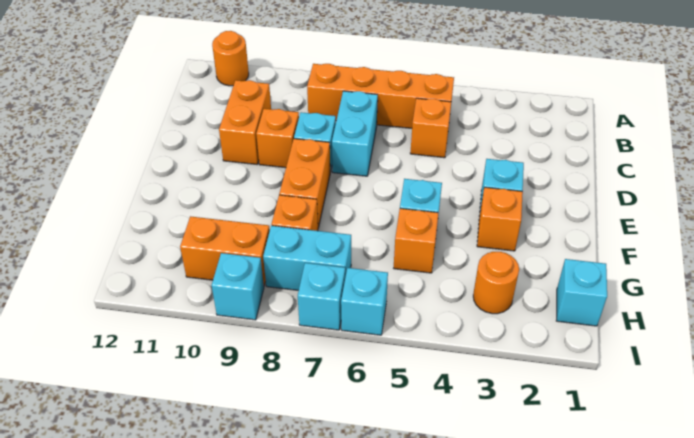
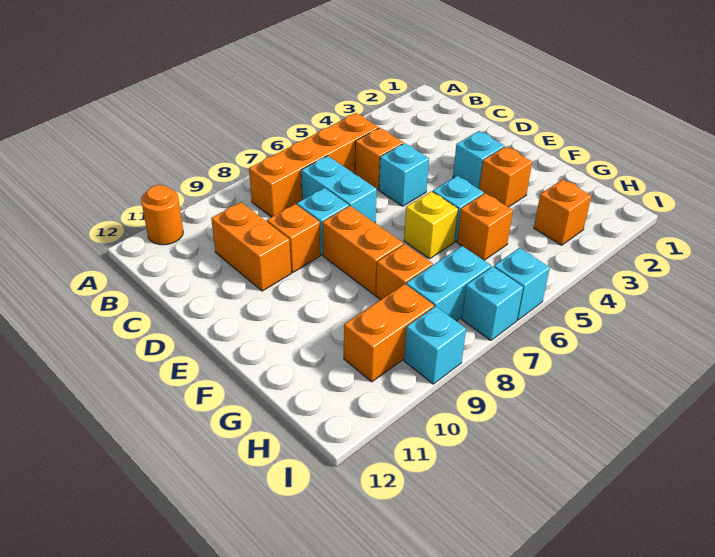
none -> yellow brick F6 level 1
cyan brick H1 level 1 -> cyan brick D5 level 1
orange round brick H3 level 1 -> orange brick H3 level 1

